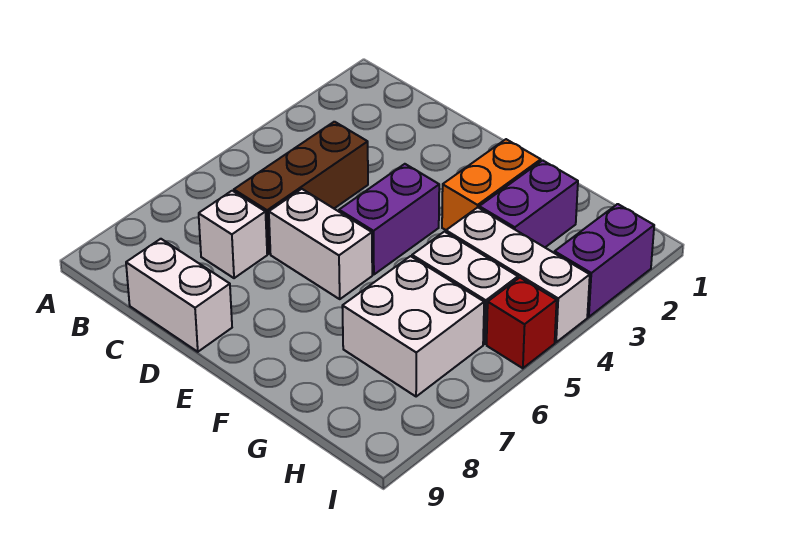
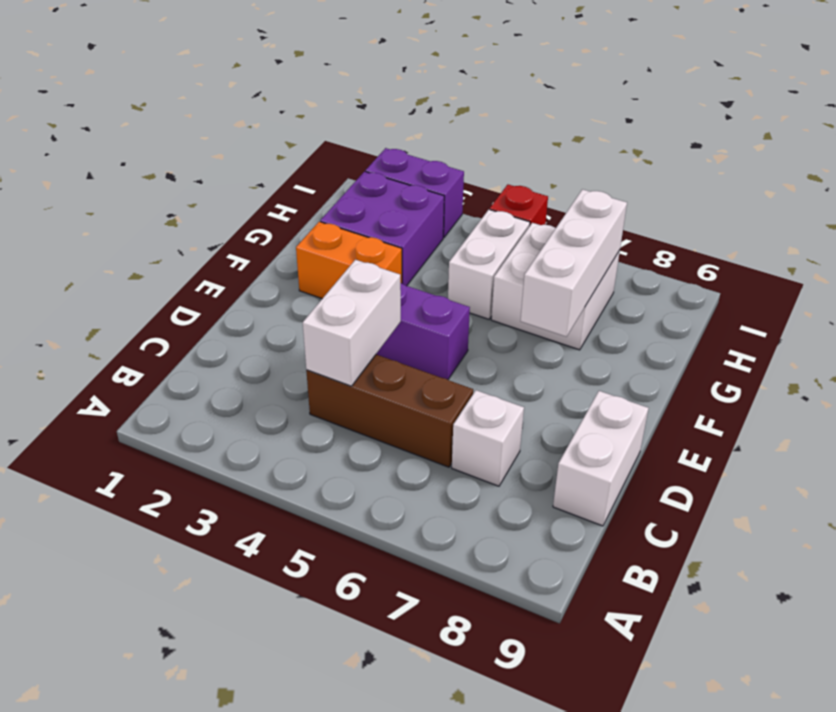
white brick D6:E6 level 1 -> white brick C4:D4 level 2
purple brick G2:G3 level 1 -> purple brick G2:H3 level 1
white brick G4:I4 level 1 -> white brick F7:H7 level 2

